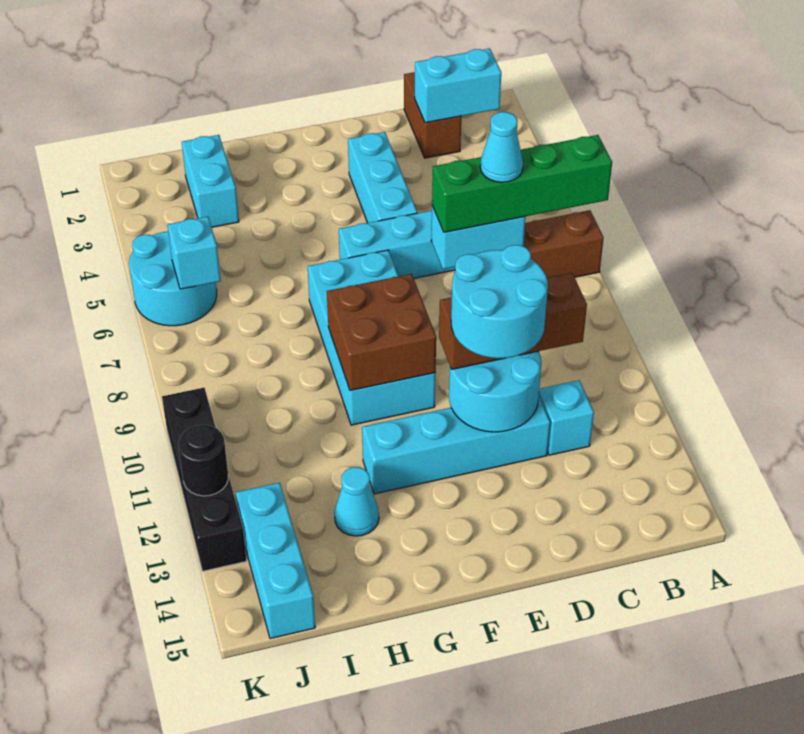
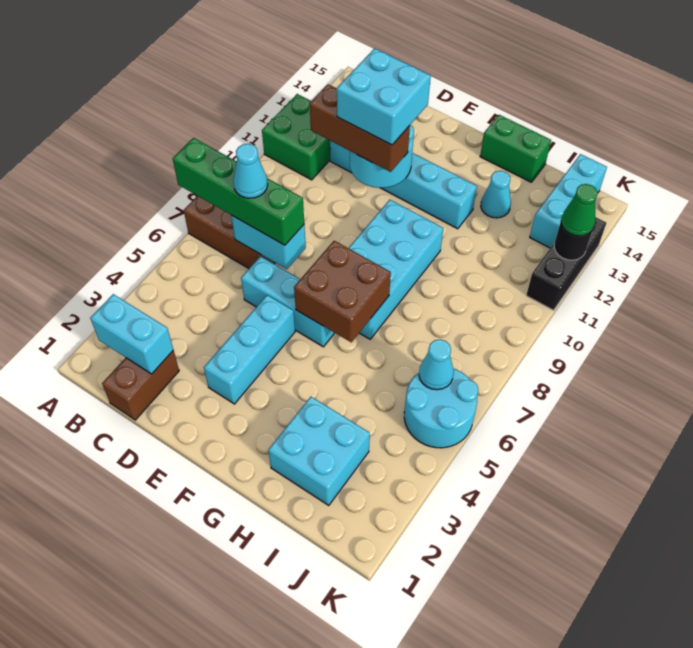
none -> green brick A11:B12 level 1
cyan round brick D11:E12 level 4 -> cyan brick D11:E12 level 4
brown brick F9:G10 level 2 -> brown brick F6:G7 level 2
none -> green brick G15:H15 level 1
cyan brick I2:I3 level 1 -> cyan brick H2:I3 level 1
cyan brick J6 level 2 -> cyan cone J6 level 2
black brick K10:K13 level 1 -> black brick K11:K13 level 1
none -> green cone K12 level 3

